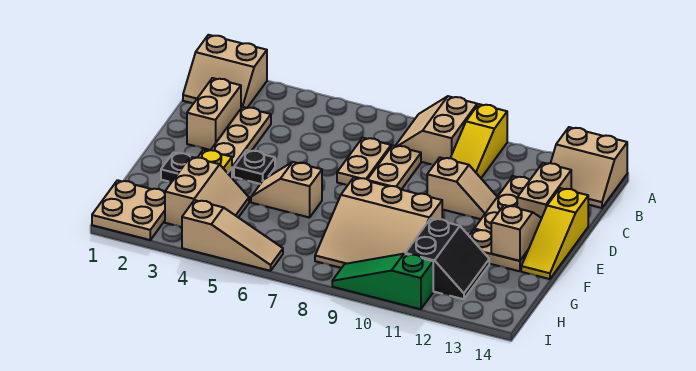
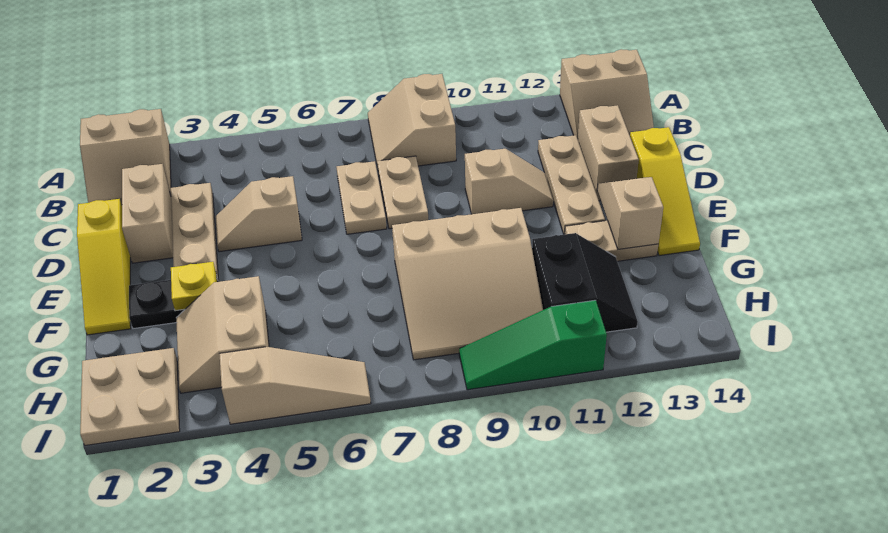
yellow slope A10:C10 level 1 top A -> yellow slope D1:F1 level 1 top D
black plate E4 level 1 -> none
tan slope F5:F6 level 1 top 6 -> tan slope D4:D5 level 1 top 5
tan slope G3:H4 level 1 top 3 -> tan slope G3:H4 level 1 top 4

